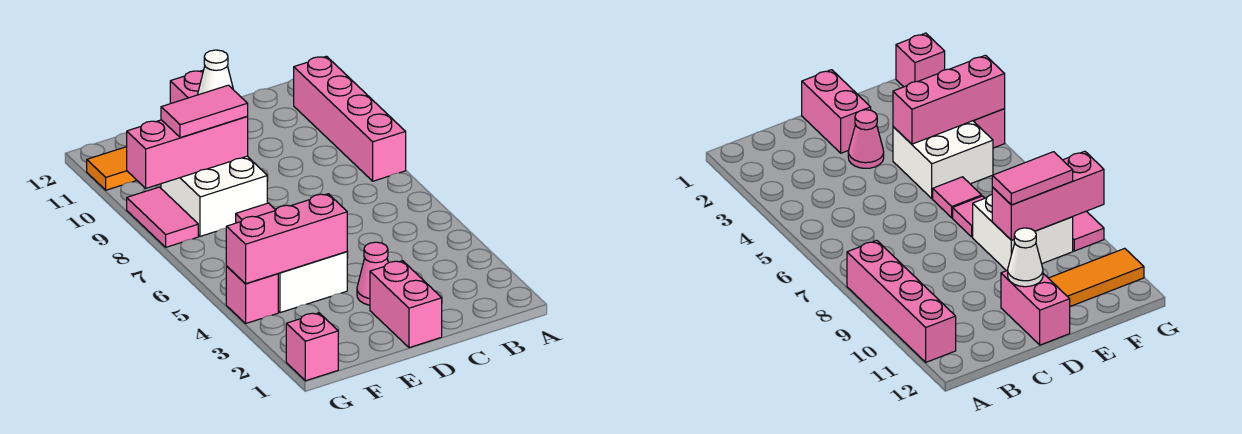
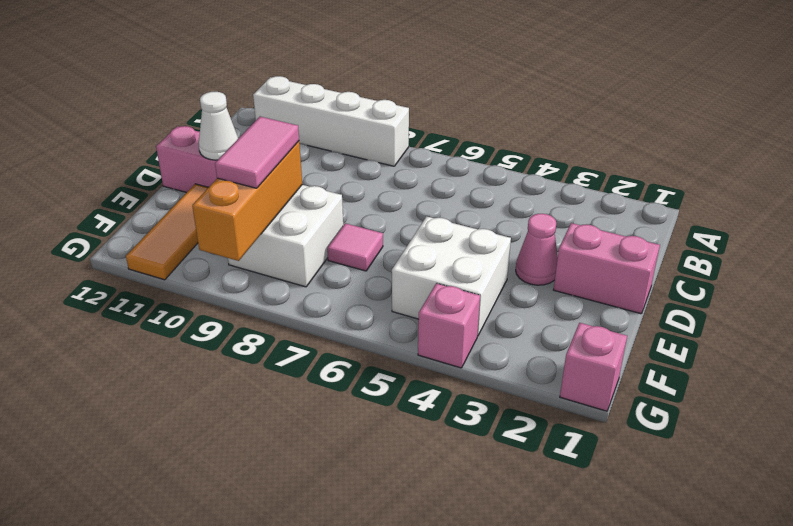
pink brick A8:A11 level 1 -> white brick A8:A11 level 1
pink brick E4:G4 level 2 -> none
pink tile E6 level 1 -> none
pink brick E9:G9 level 2 -> orange brick E9:G9 level 2
pink tile G8:G9 level 1 -> none

